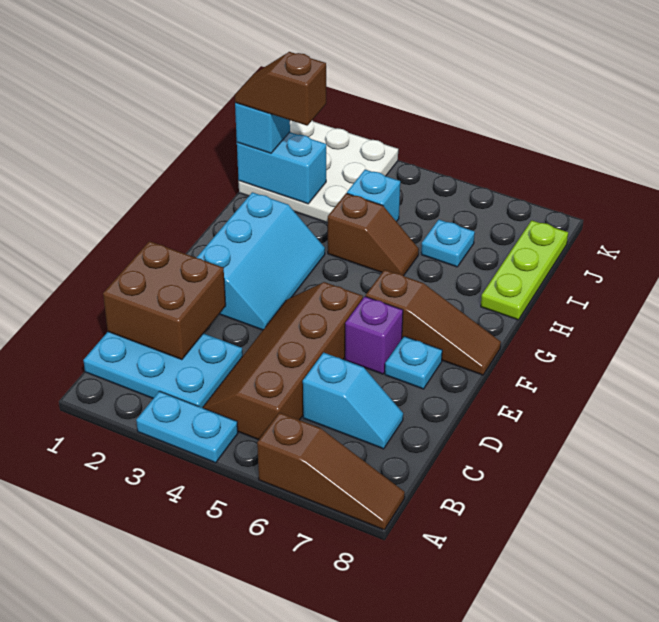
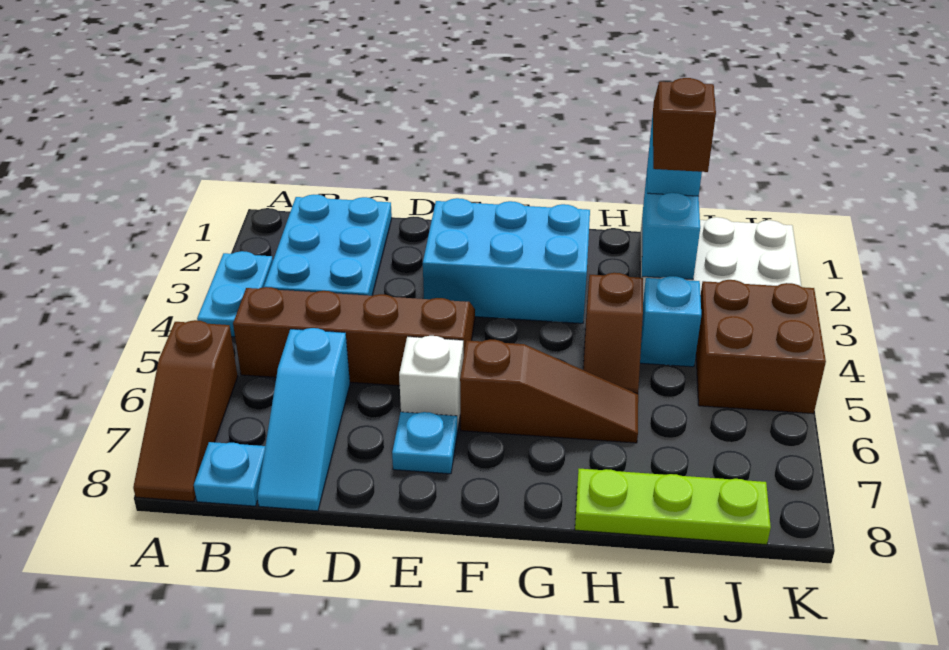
brown brick C1:D2 level 2 -> brown brick J4:K5 level 1
cyan slope C6:C7 level 1 top 6 -> cyan slope C6:C8 level 1 top 6
cyan slope E2:G3 level 1 top 2 -> cyan brick E2:G3 level 1
purple brick E6 level 1 -> white brick E6 level 1
brown slope F6:F8 level 1 top 6 -> brown slope F6:H6 level 1 top F
cyan plate I6 level 1 -> cyan plate B8 level 1

